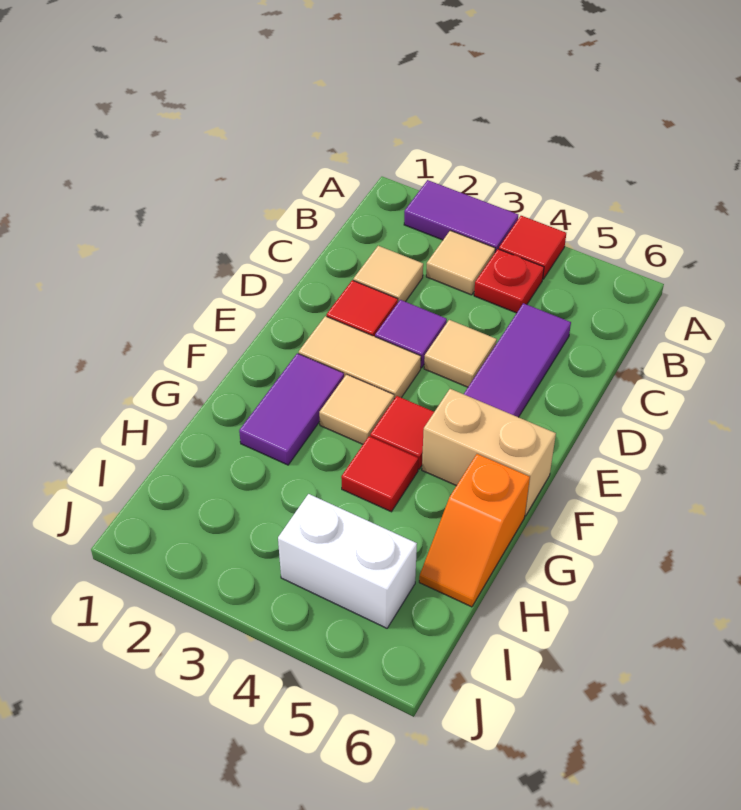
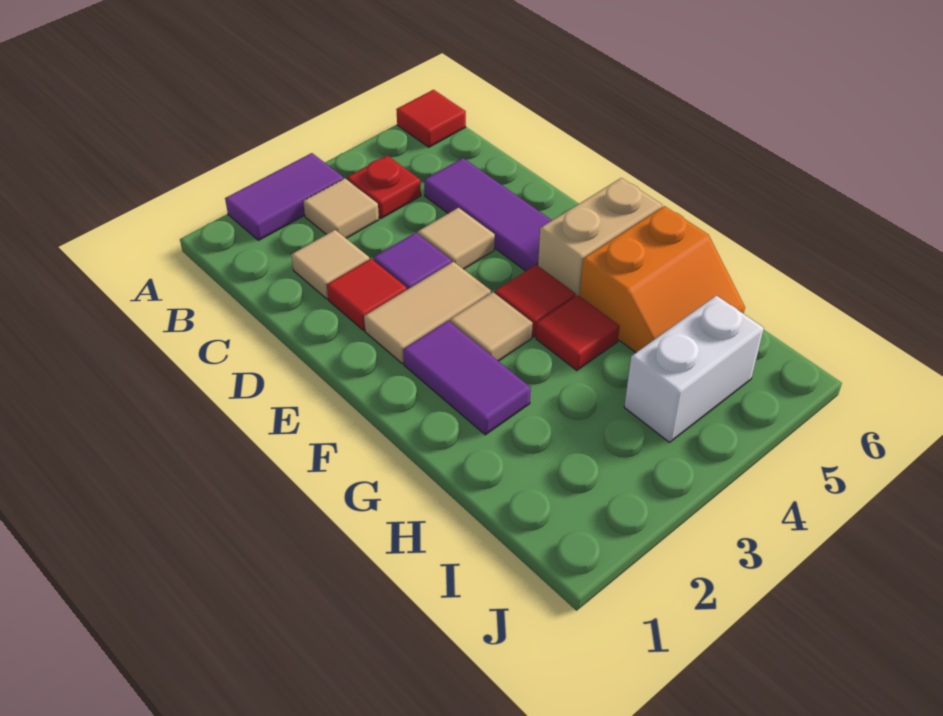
red tile A4 level 1 -> red tile A6 level 1
orange slope G6:H6 level 1 top G -> orange slope G5:H6 level 1 top G

